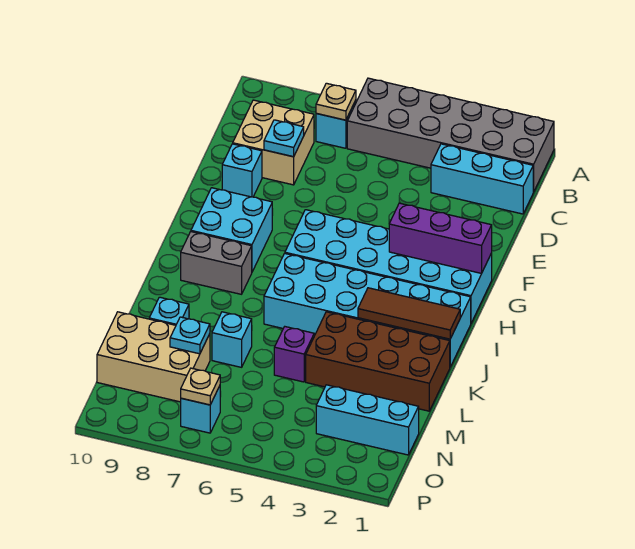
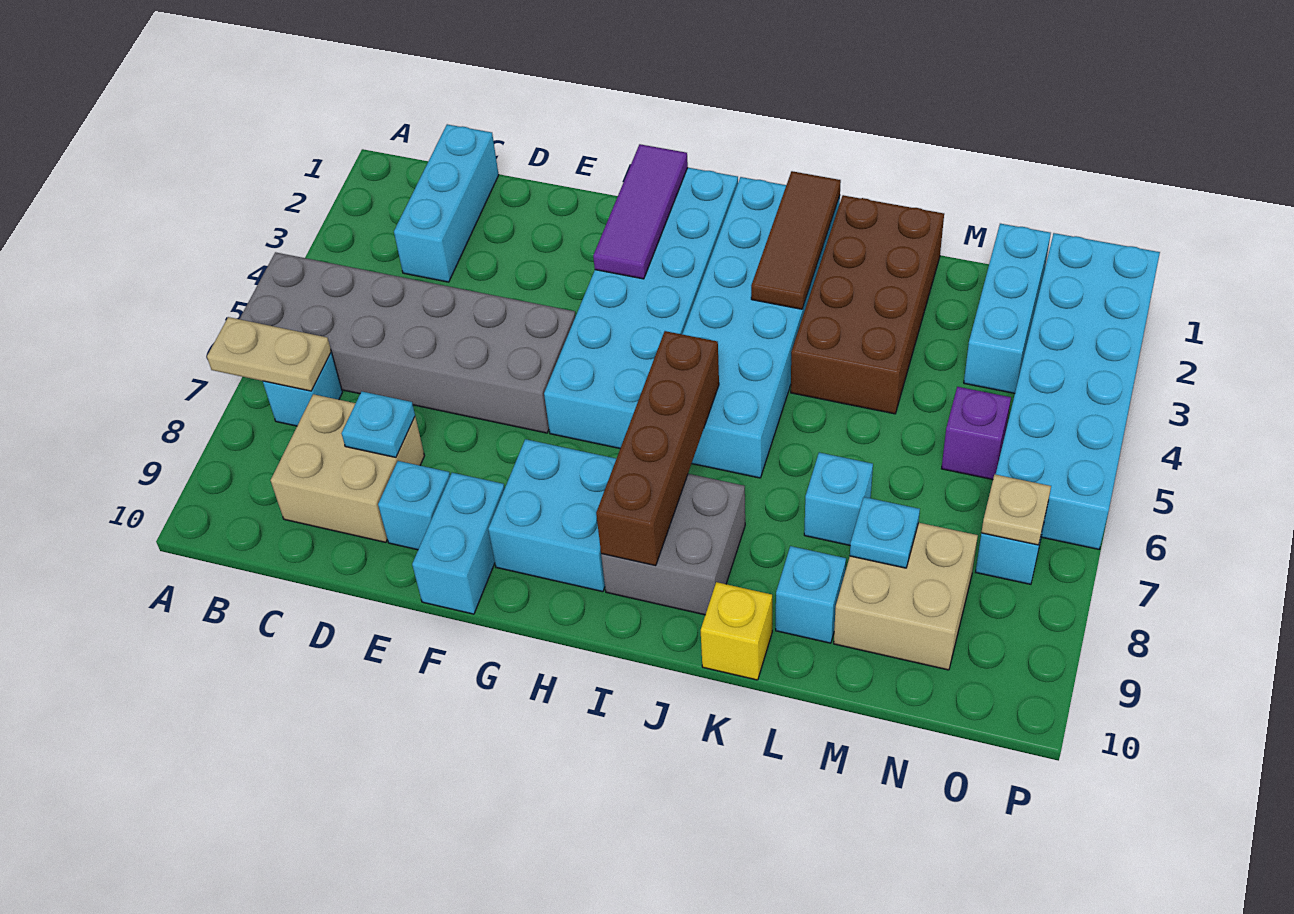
grey brick A1:B6 level 1 -> grey brick A5:F6 level 1
tan plate B7 level 2 -> tan plate A7:B7 level 2
none -> cyan brick F9:F10 level 1
purple brick G1:G3 level 2 -> purple tile G1:G3 level 2
none -> brown brick I6:I9 level 2
grey brick I8:I9 level 1 -> grey brick I8:J9 level 1
none -> yellow brick K10 level 1
purple brick L5 level 1 -> purple brick N5 level 1
tan brick M8:N10 level 1 -> tan brick M8:N9 level 1
none -> cyan brick O1:P6 level 1

